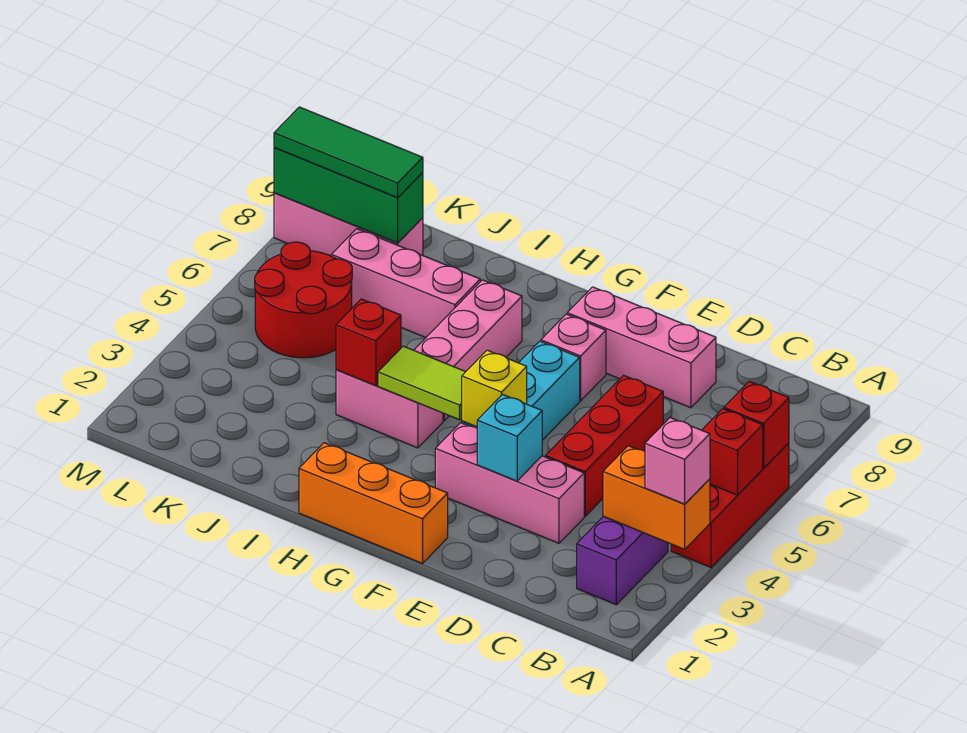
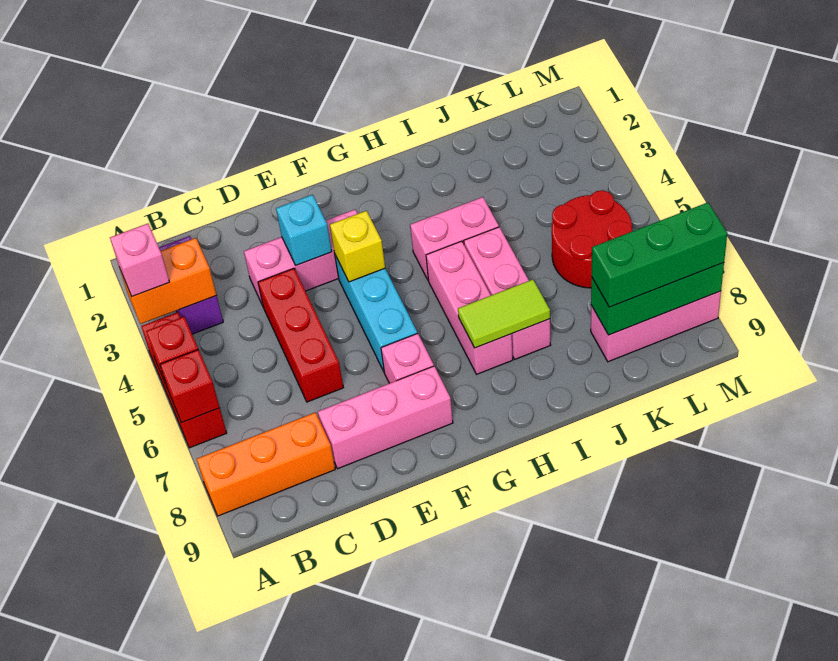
orange brick F1:H1 level 1 -> orange brick A8:C8 level 1
lime tile G4:H4 level 2 -> lime tile H7:I7 level 2
red brick I4 level 2 -> none
pink brick I7:K7 level 1 -> pink brick I5:I7 level 1
green tile K8:M8 level 3 -> green brick K8:M8 level 3

